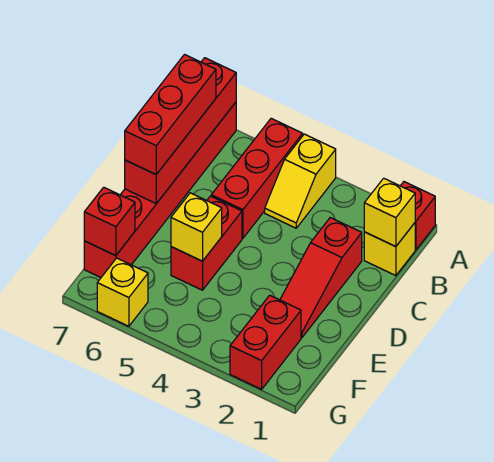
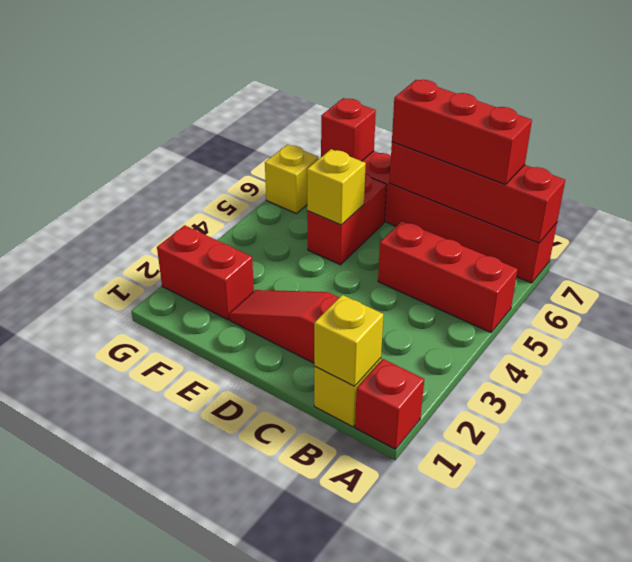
yellow slope A4:B4 level 1 top A -> none
red brick D5:E5 level 1 -> red brick E5:E6 level 1

